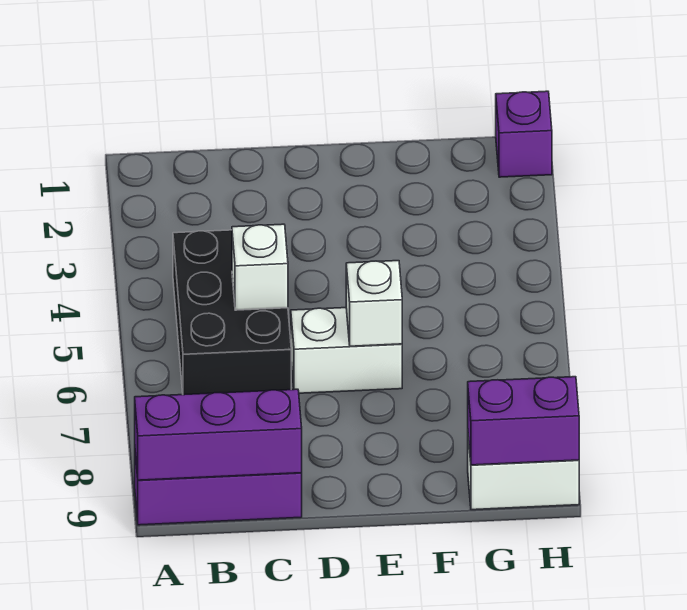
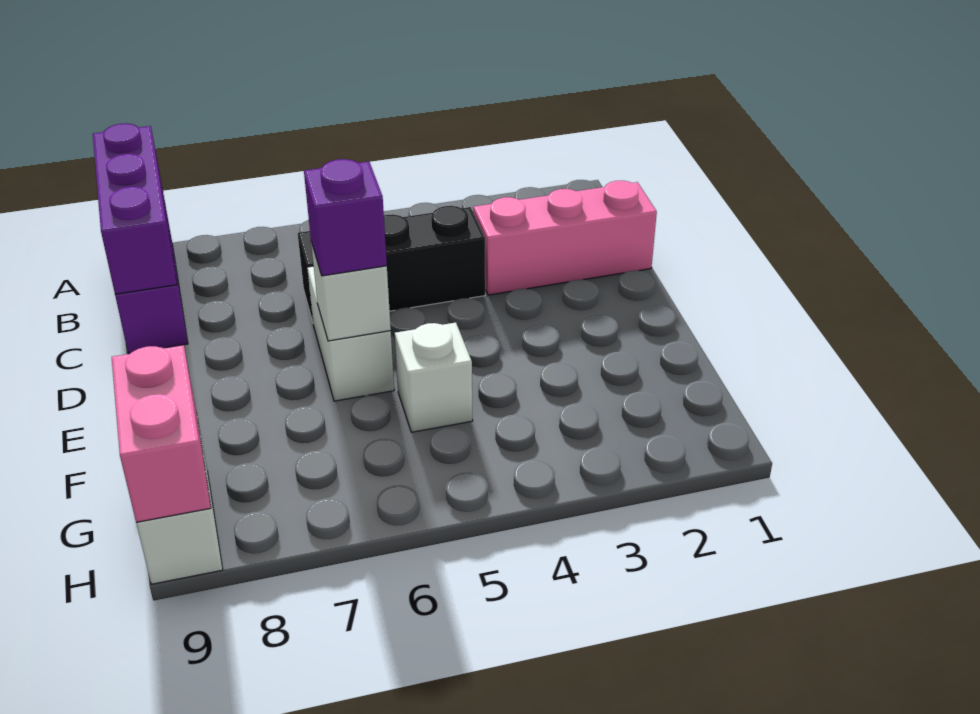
black brick B4:C6 level 1 -> black brick C4:C6 level 1
none -> pink brick C1:C3 level 1
white brick C5 level 2 -> white brick F5 level 1
purple brick G9:H9 level 2 -> pink brick G9:H9 level 2
purple brick H1 level 1 -> purple brick E6 level 3

